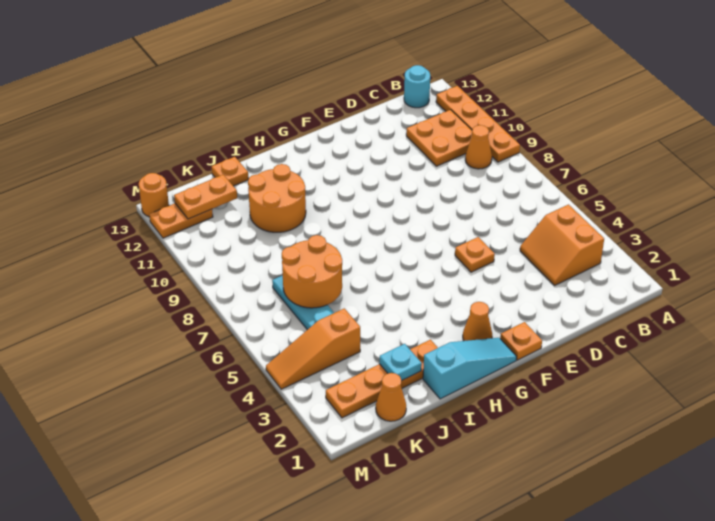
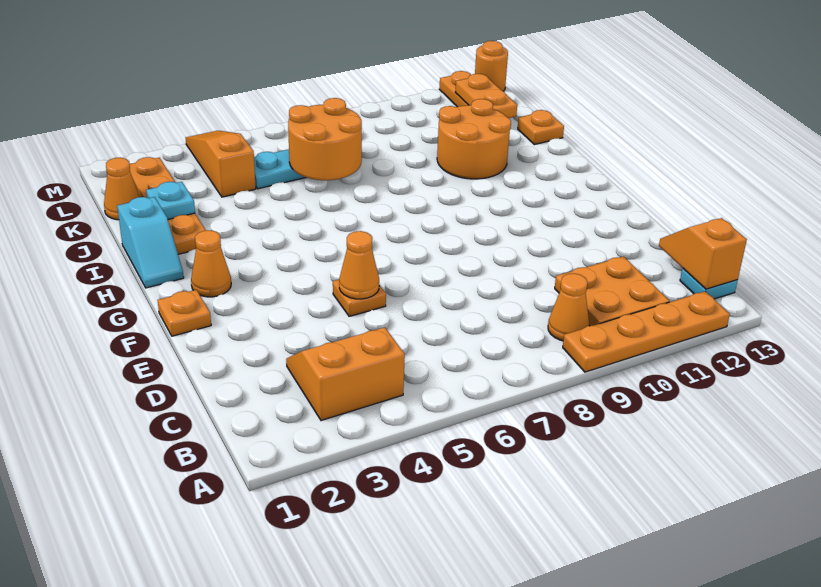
cyan round brick B13 level 1 -> cyan plate B13 level 1
none -> orange slope B13:C13 level 2 top B
none -> orange cone E5 level 2
cyan slope G1:I1 level 1 top I -> cyan slope H1:I1 level 1 top I

